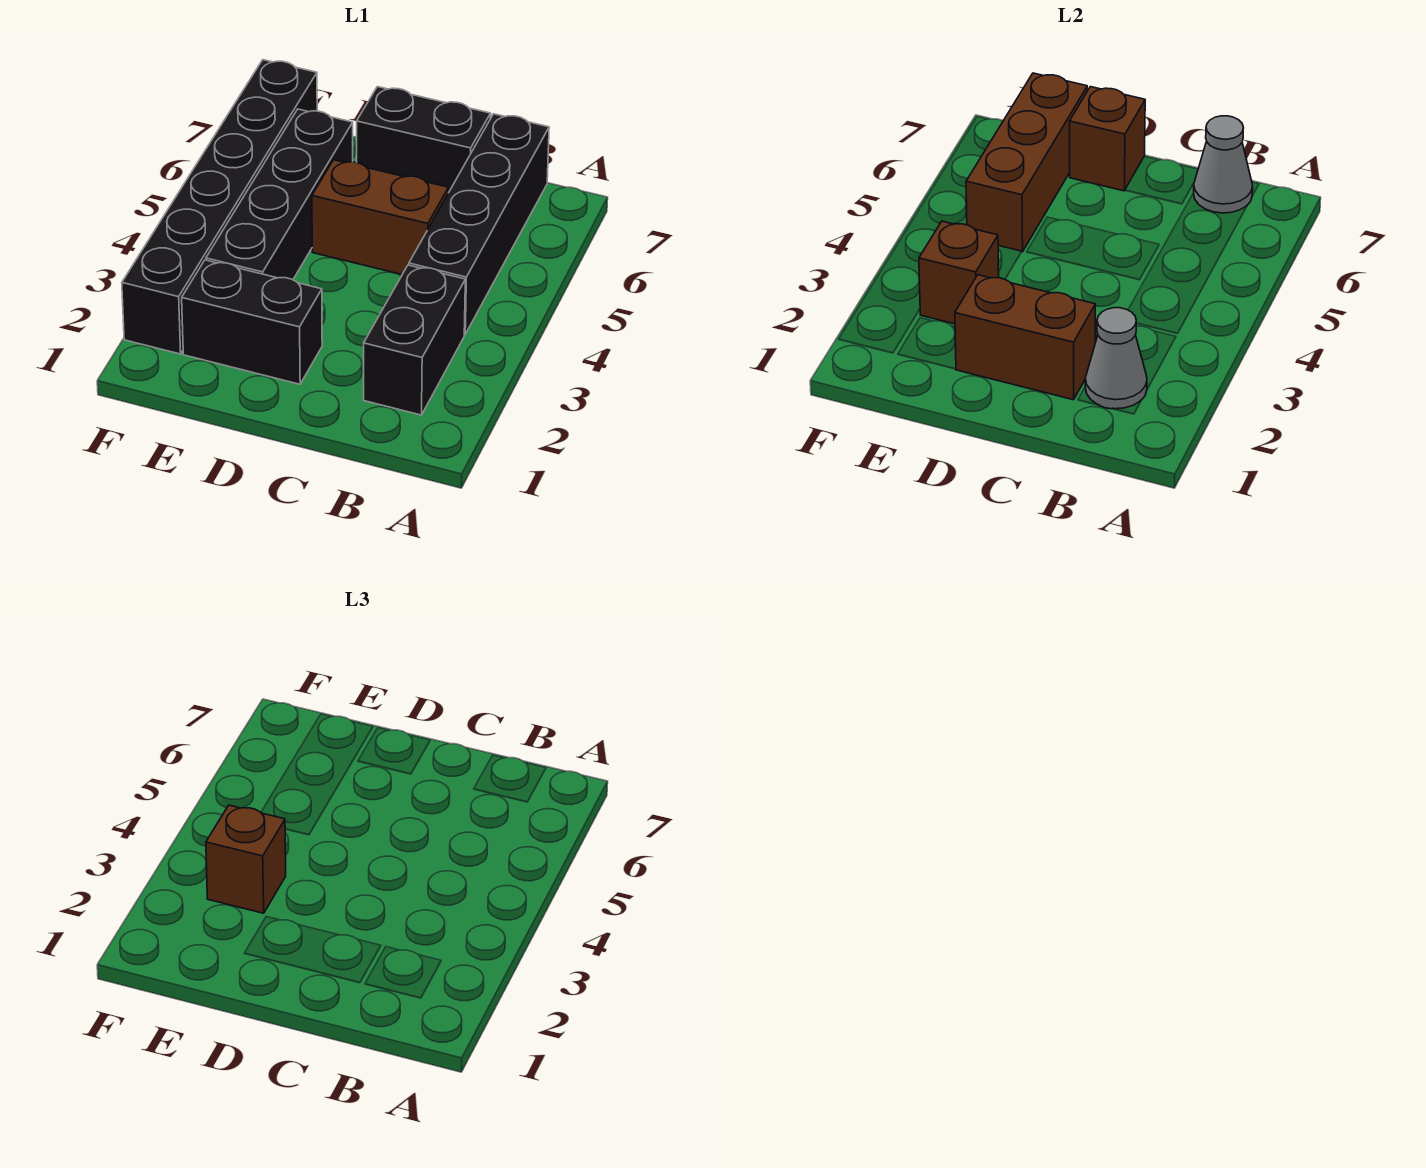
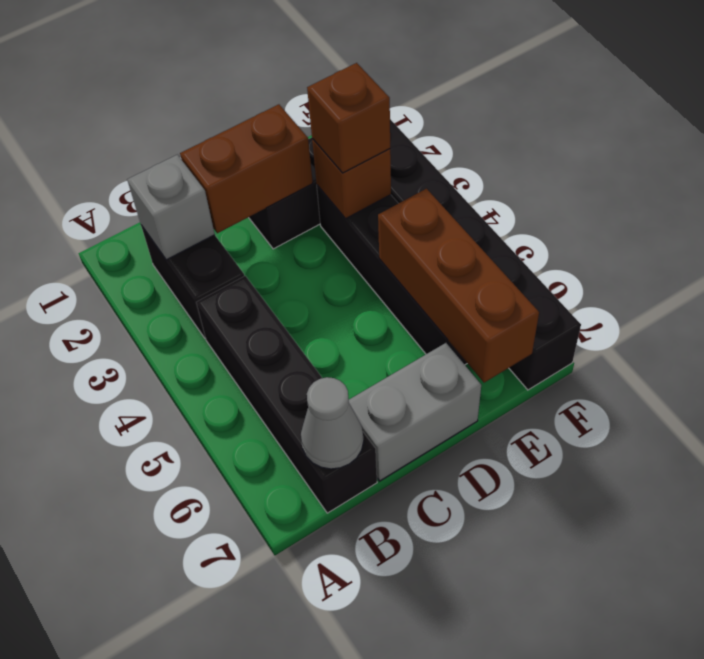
grey cone B2 level 2 -> grey brick B2 level 2
brown brick C5:D5 level 1 -> none
black brick C7:D7 level 1 -> grey brick C7:D7 level 1
brown brick D7 level 2 -> none

